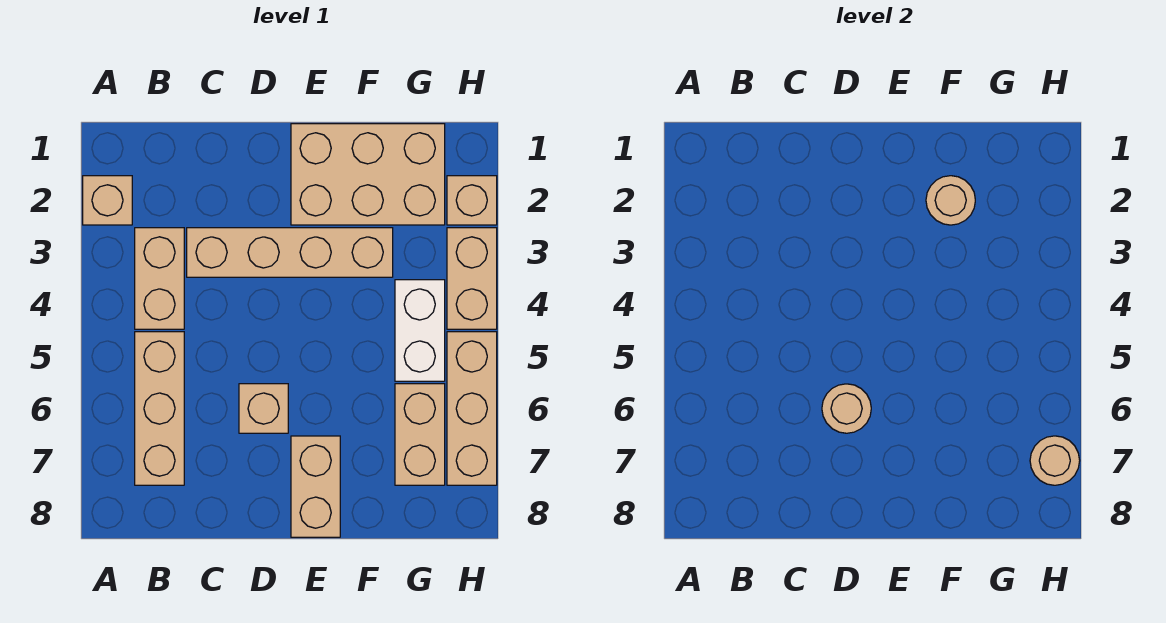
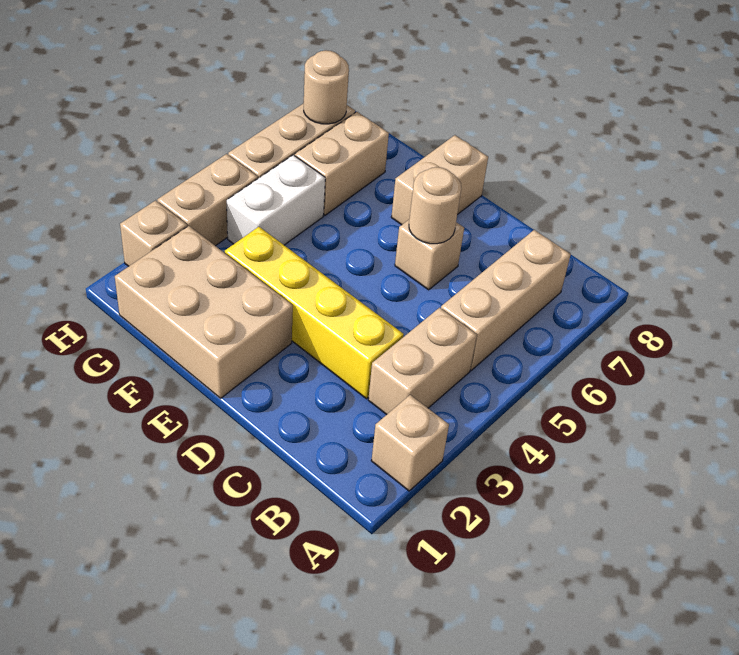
tan brick C3:F3 level 1 -> yellow brick C3:F3 level 1
tan round brick F2 level 2 -> none

